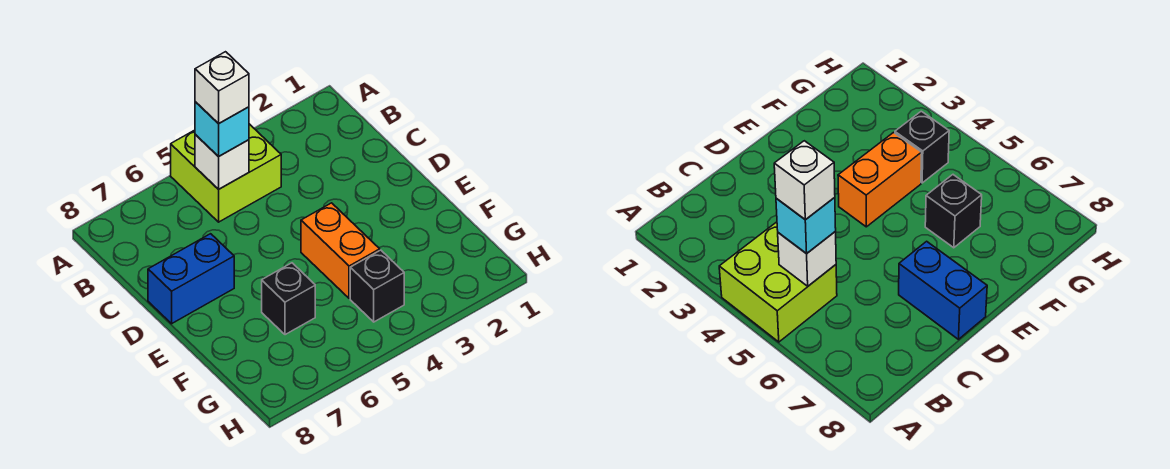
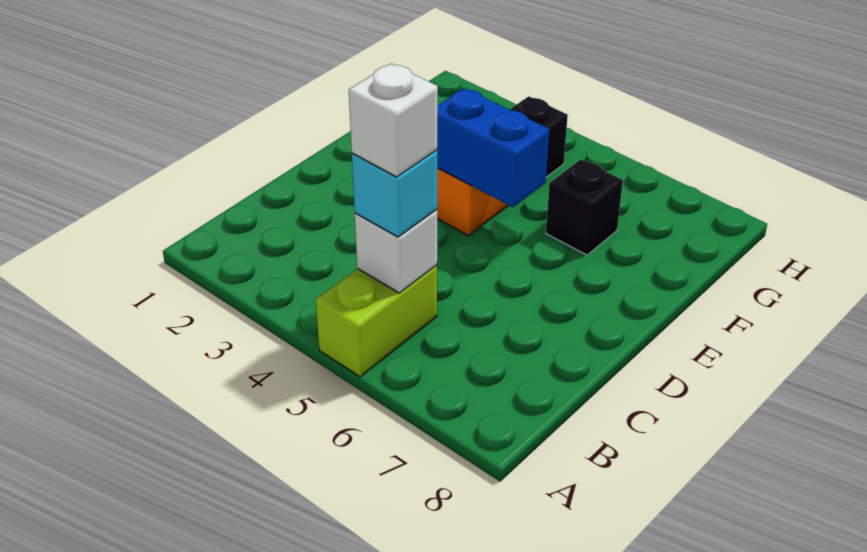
lime brick A4:B5 level 1 -> lime brick A5:B5 level 1
blue brick D7:D8 level 1 -> blue brick E4:E5 level 2

